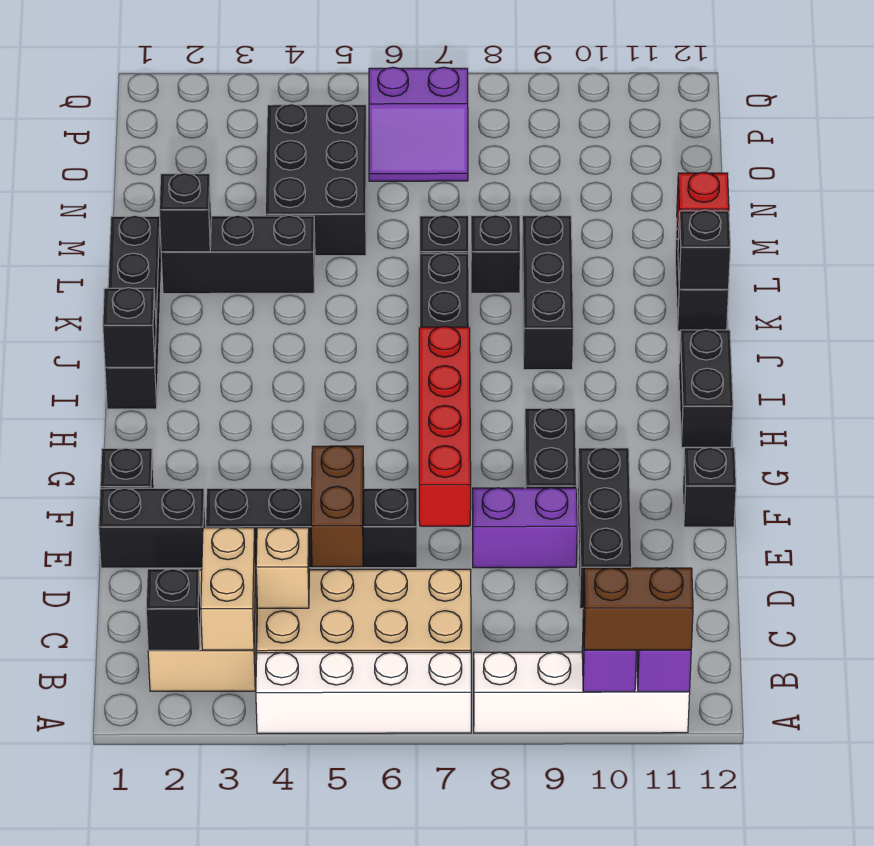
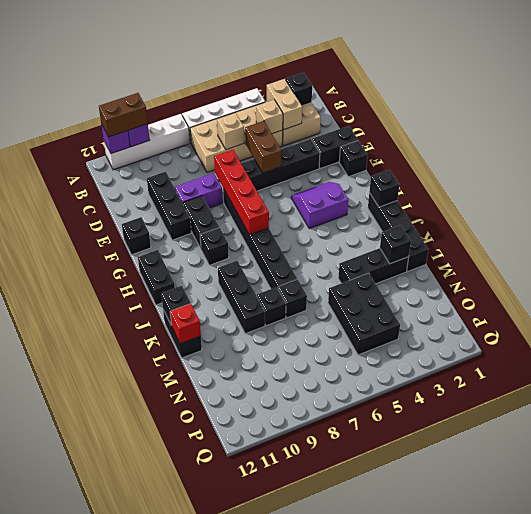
none -> tan brick C6 level 2
none -> black brick H9 level 1
purple slope O6:P7 level 1 top P -> purple slope G3:H4 level 1 top H

